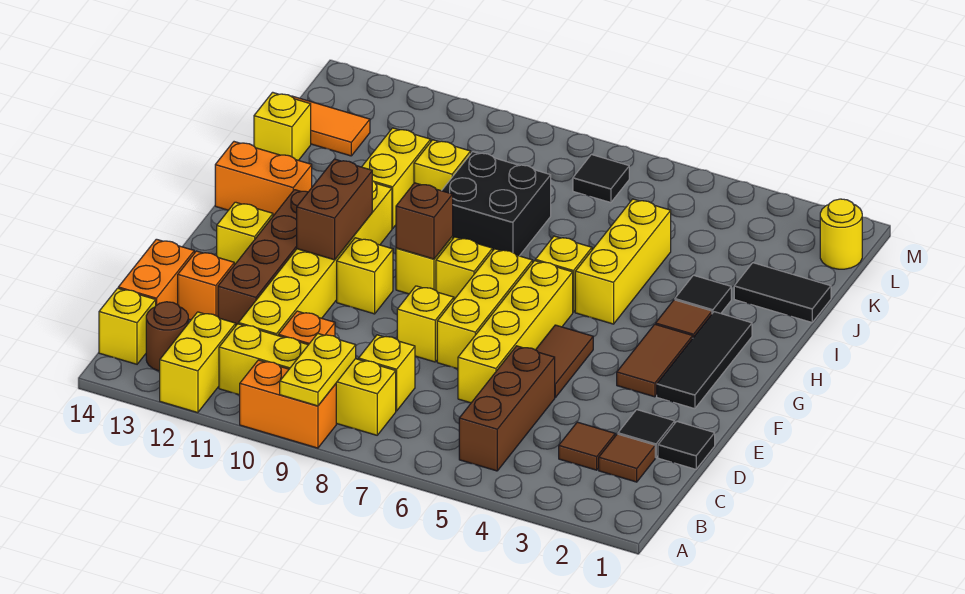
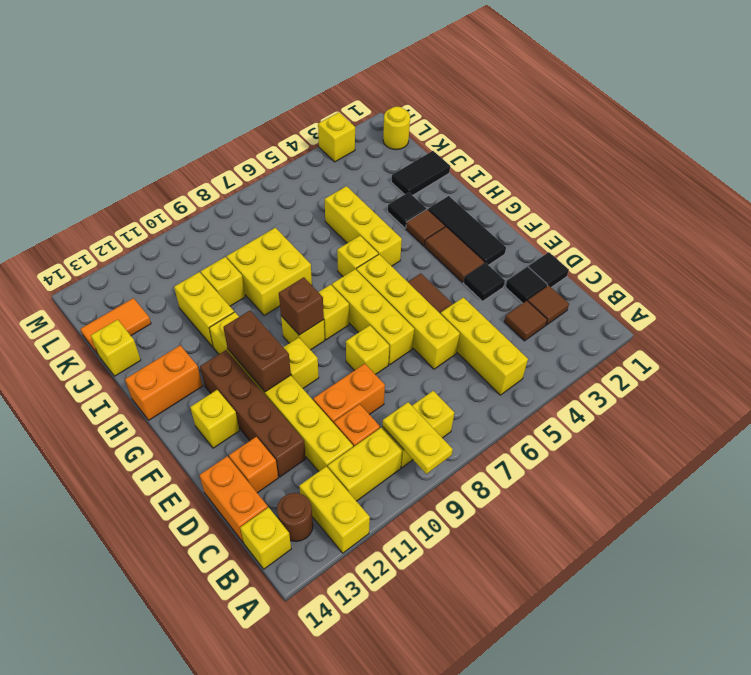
orange brick A9:A10 level 1 -> orange brick D9:D10 level 1
brown brick B5:D5 level 1 -> yellow brick B5:D5 level 1
yellow brick C8 level 1 -> yellow brick M3 level 1
black brick I8:J9 level 1 -> yellow brick I8:J9 level 1
black tile L7 level 1 -> black tile E3 level 1

